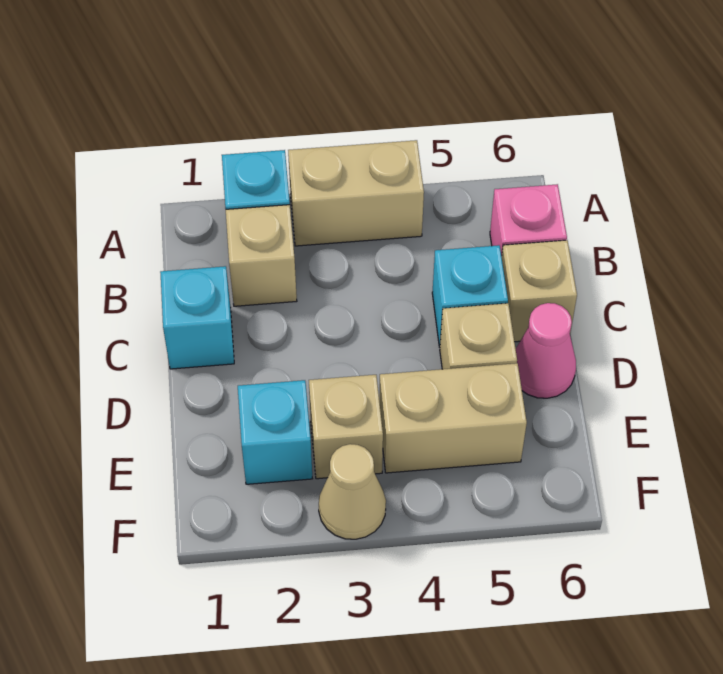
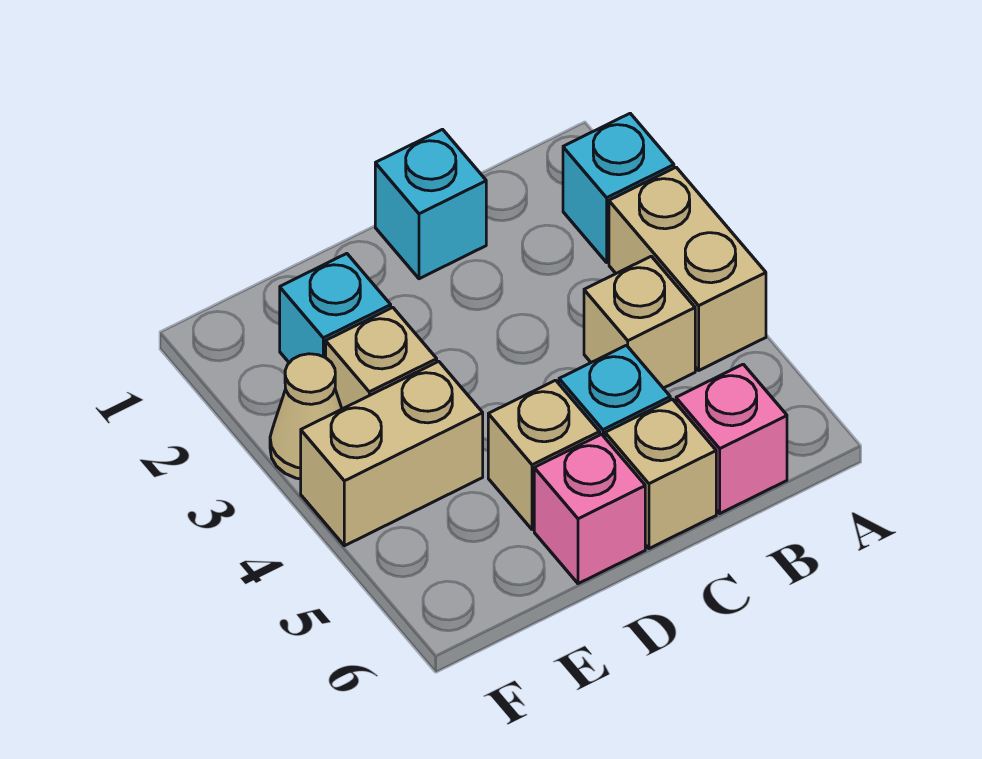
tan brick B2 level 1 -> tan brick B4 level 1
pink cone D6 level 1 -> pink brick D6 level 1
tan brick E4:E5 level 1 -> tan brick E4:F4 level 1

